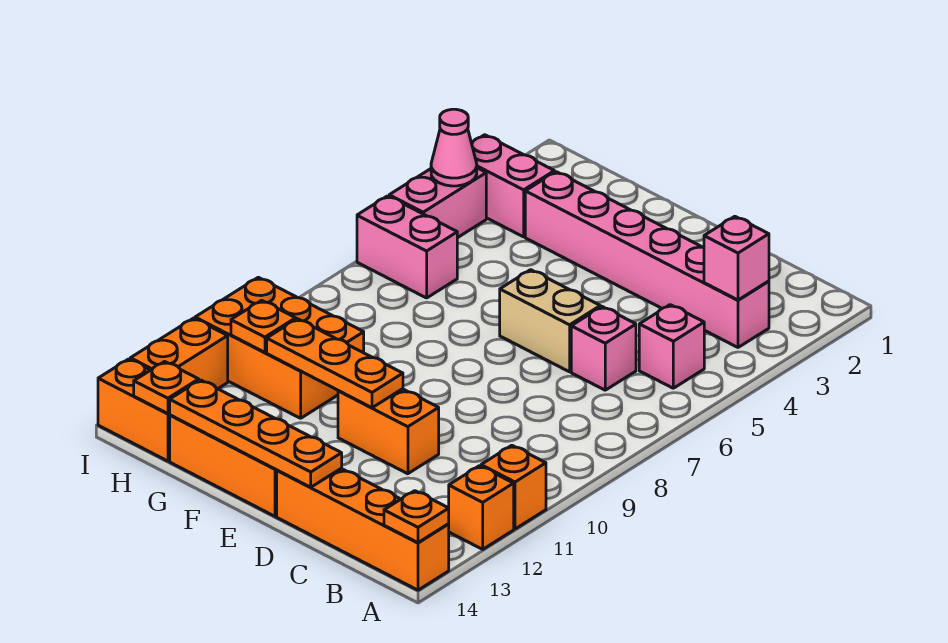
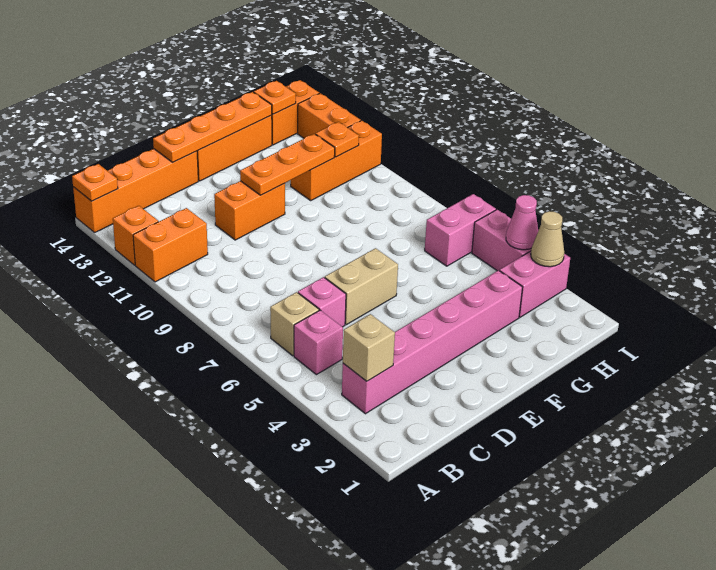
orange brick A11 level 1 -> orange brick A11:B11 level 1
pink brick B3 level 2 -> tan brick B3 level 2
none -> tan brick B6 level 1
orange brick G10:I11 level 1 -> orange brick G11:I11 level 1
none -> tan cone I3 level 2

